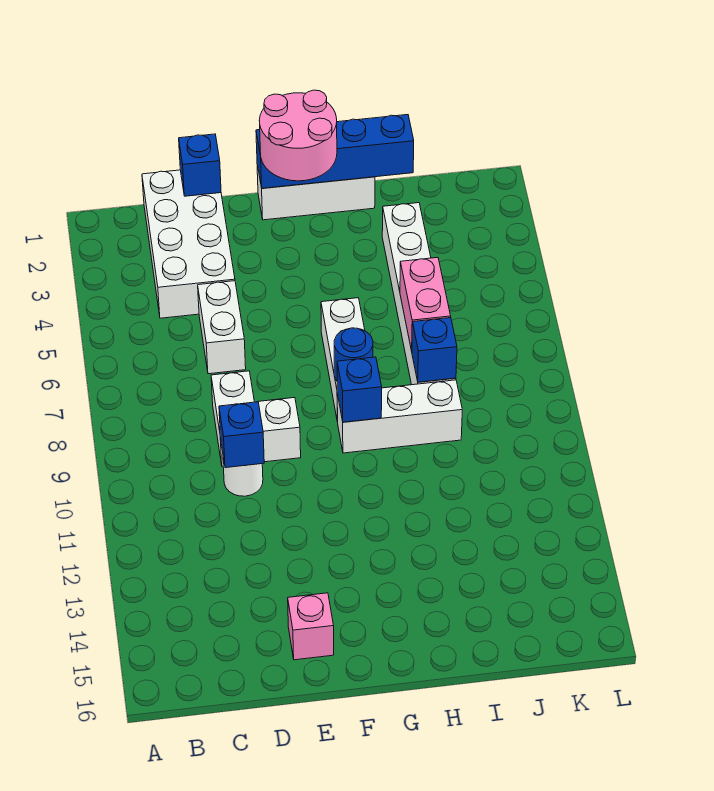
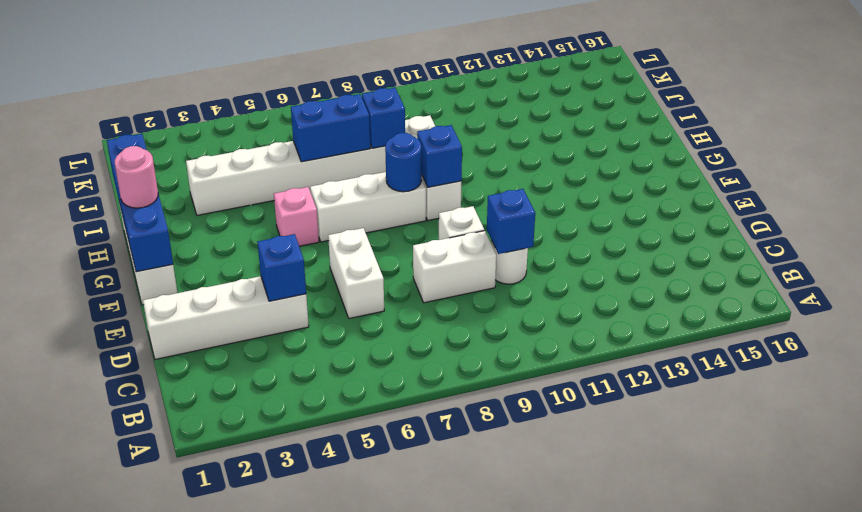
white brick C1:D4 level 1 -> white brick D1:D4 level 1
blue brick D1 level 2 -> blue brick D4 level 2
white brick D5:D6 level 1 -> white brick D6:E6 level 1
pink brick E15 level 1 -> pink brick G5 level 1
pink round brick F1:G2 level 3 -> pink round brick G1 level 3
pink brick I6:I7 level 2 -> blue brick I6:I7 level 2

